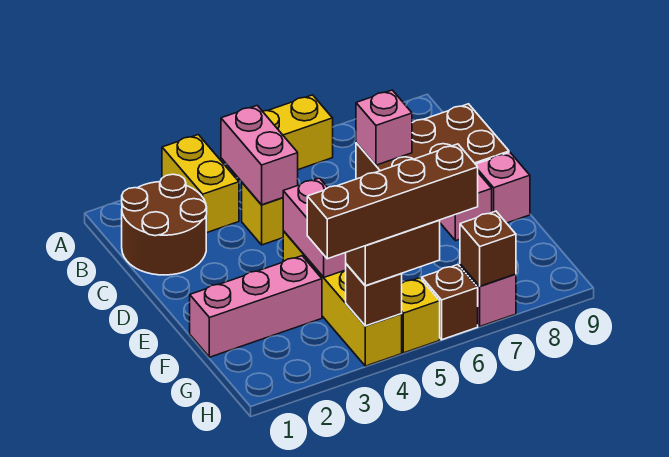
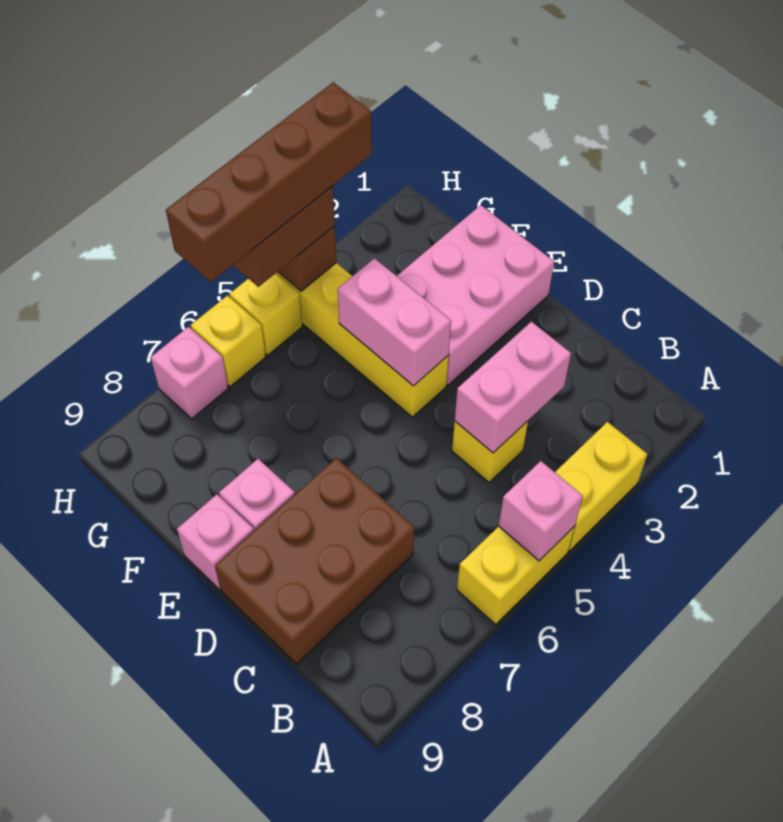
yellow brick A3:B3 level 1 -> yellow brick A3:A4 level 1
brown round brick B1:C2 level 1 -> none
pink brick B4:C4 level 2 -> pink brick C3:C4 level 2
pink brick C7 level 2 -> pink brick A5 level 2
pink brick F1:F3 level 1 -> pink brick E1:F3 level 1
brown brick H6 level 1 -> yellow brick H6 level 1
brown brick H7 level 2 -> none

